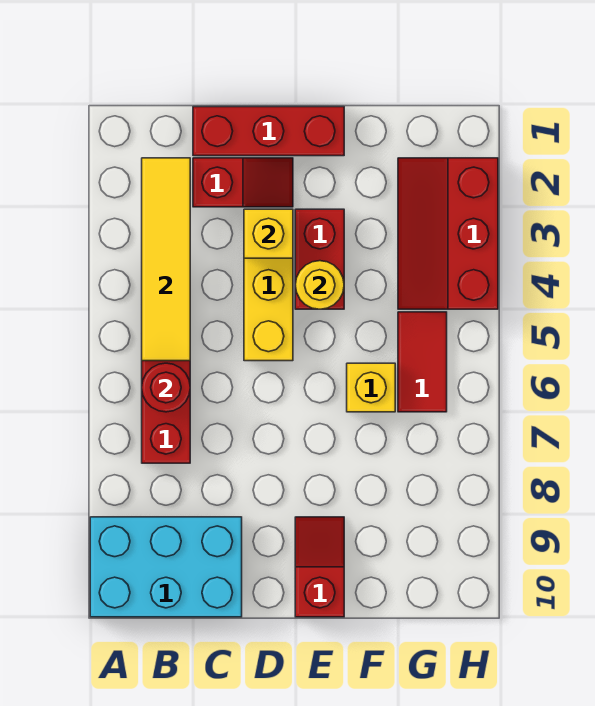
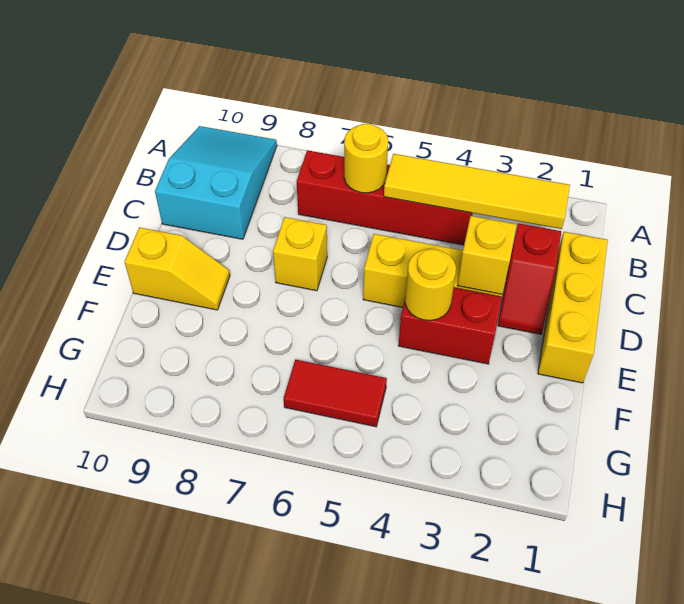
cyan brick A9:C10 level 1 -> cyan slope A9:C10 level 1 top C
red round brick B6 level 2 -> yellow round brick B6 level 2
red brick C1:E1 level 1 -> yellow brick C1:E1 level 1
red slope E9:E10 level 1 top 10 -> yellow slope E9:E10 level 1 top 10
yellow brick F6 level 1 -> yellow brick D7 level 1
red slope G2:H4 level 1 top H -> none

